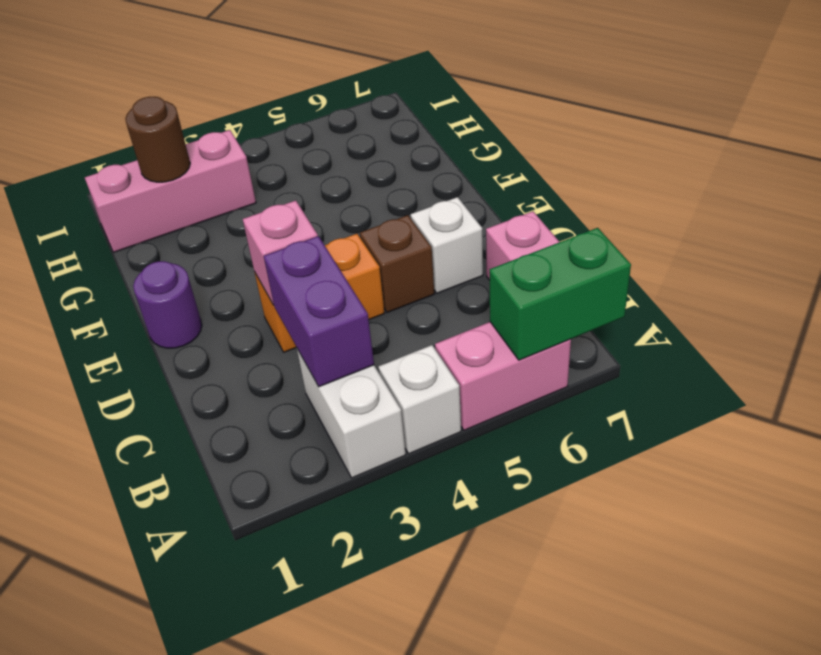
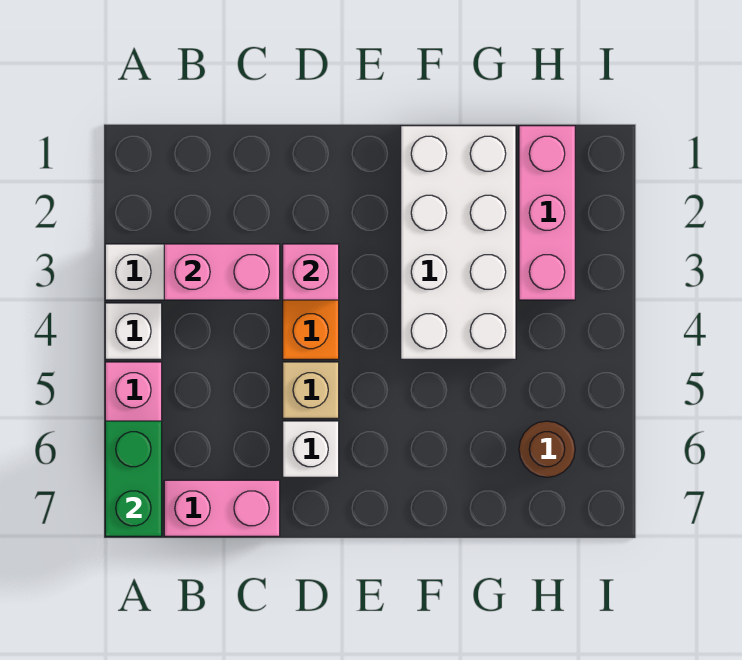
purple brick B3:C3 level 2 -> pink brick B3:C3 level 2
brown brick D5 level 1 -> tan brick D5 level 1
purple round brick E1 level 1 -> none
none -> white brick F1:G4 level 1
brown round brick H2 level 2 -> brown round brick H6 level 1

